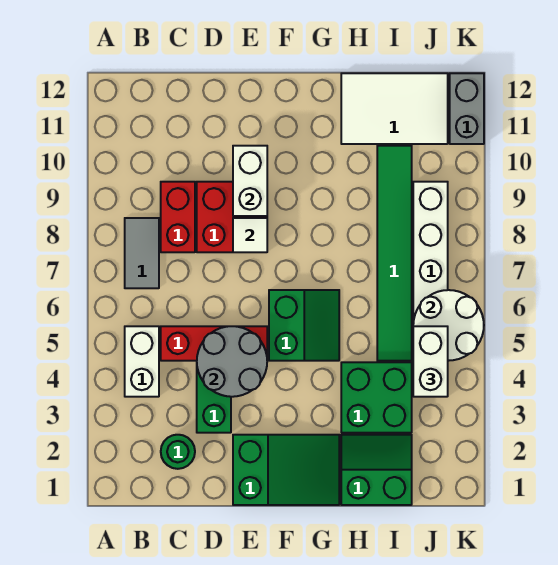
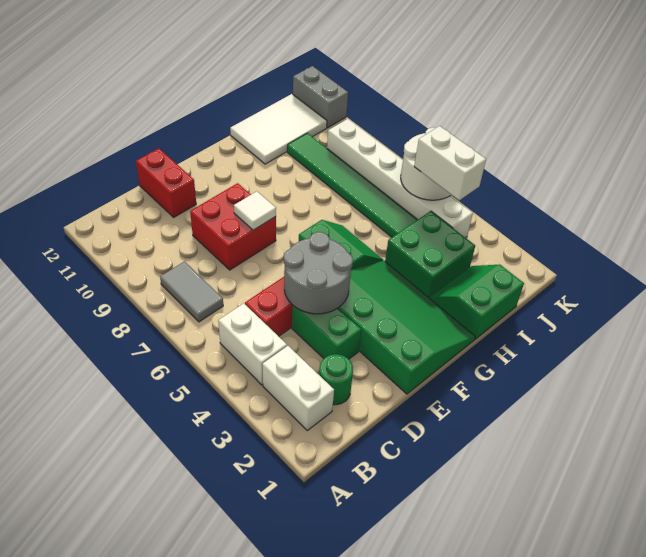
red brick C8:C9 level 1 -> red brick D11:D12 level 1
green slope E1:G2 level 1 top E -> green slope E1:G4 level 1 top E
white brick E9:E10 level 2 -> white brick B2:B3 level 1

